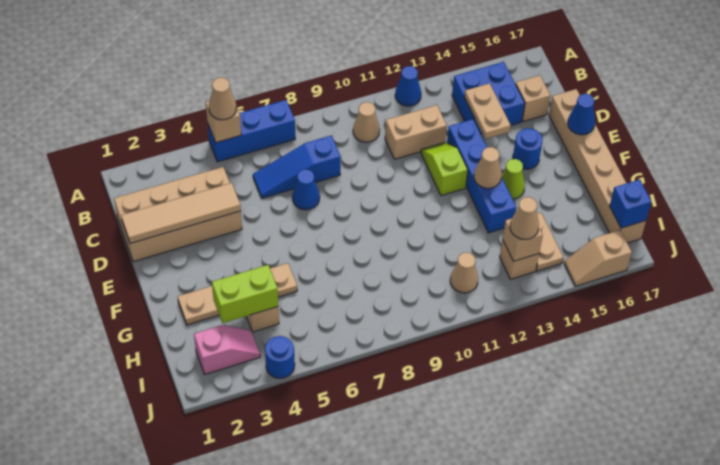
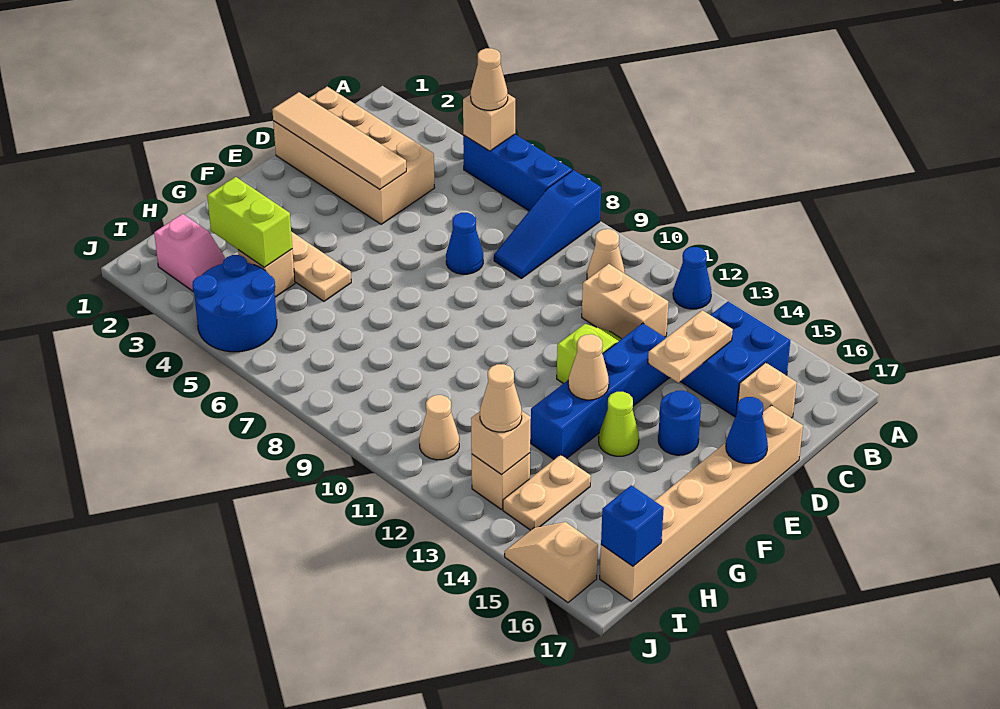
blue slope C6:C8 level 1 top 8 -> blue slope A8:C8 level 1 top A
blue round brick J4 level 1 -> blue round brick I4:J5 level 1

